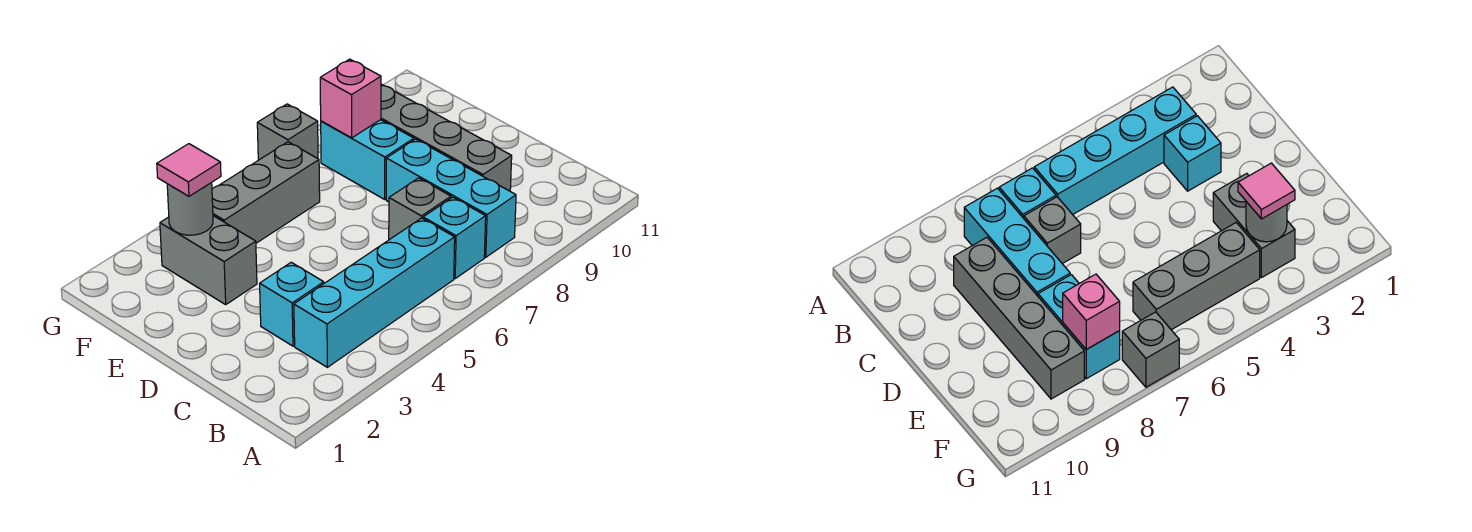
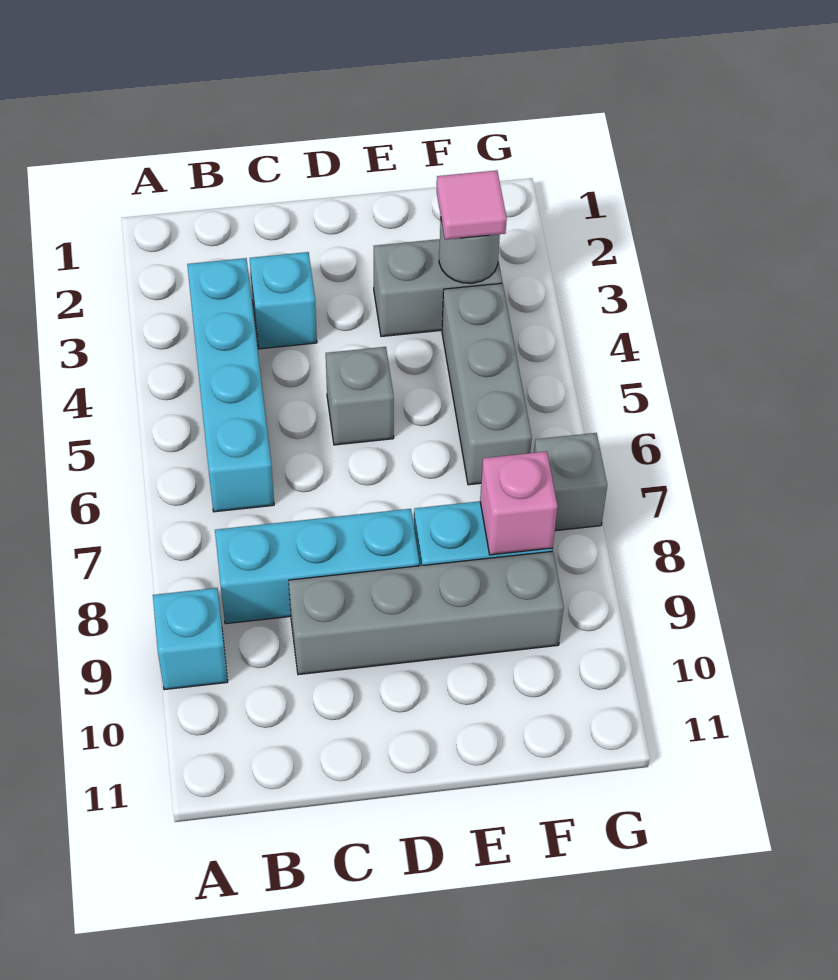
cyan brick B7 level 1 -> cyan brick A9 level 1
grey brick C7 level 1 -> grey brick D5 level 1

